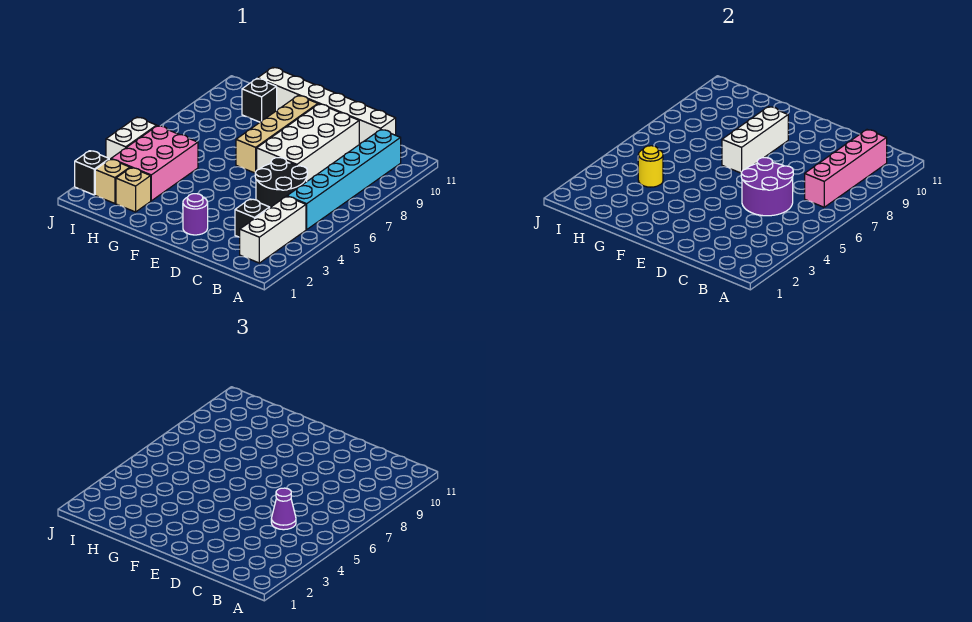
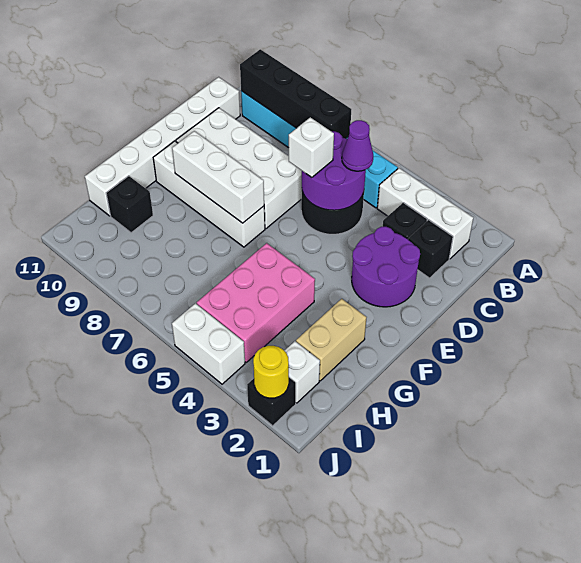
pink brick B7:B10 level 2 -> black brick B7:B10 level 2
none -> black brick C2 level 1
none -> white brick D6 level 3
purple round brick E2 level 1 -> purple round brick D2:E3 level 1
tan brick F7:F10 level 1 -> white brick F7:F10 level 1
tan brick H2 level 1 -> tan brick G2:H2 level 1
pink brick H3:I5 level 1 -> pink brick G4:I5 level 1
yellow round brick H4 level 2 -> yellow round brick J2 level 2
tan brick I2 level 1 -> white brick I2 level 1

